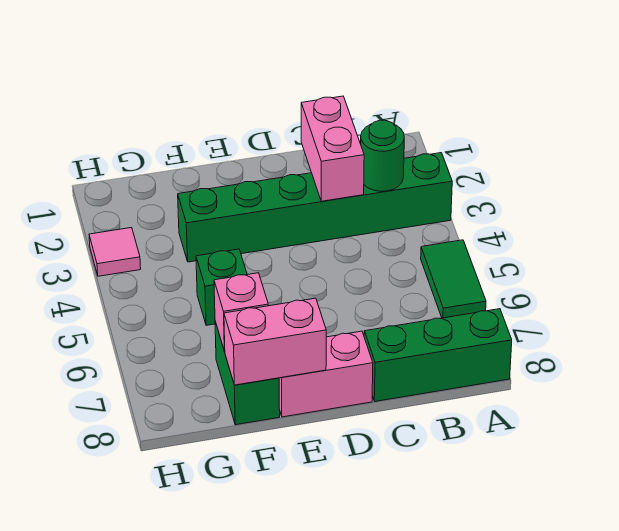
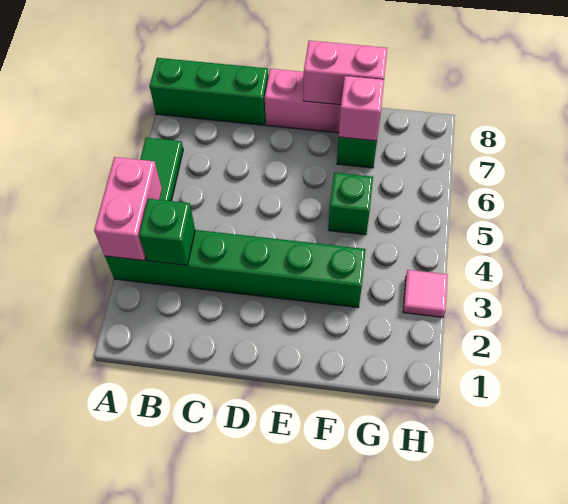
green round brick B3 level 2 -> green brick B3 level 2
pink brick C2:C3 level 2 -> pink brick A3:A4 level 2

